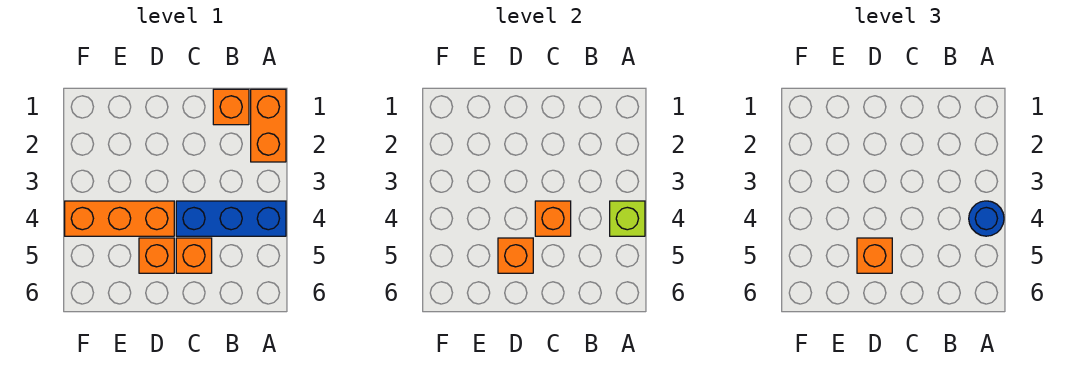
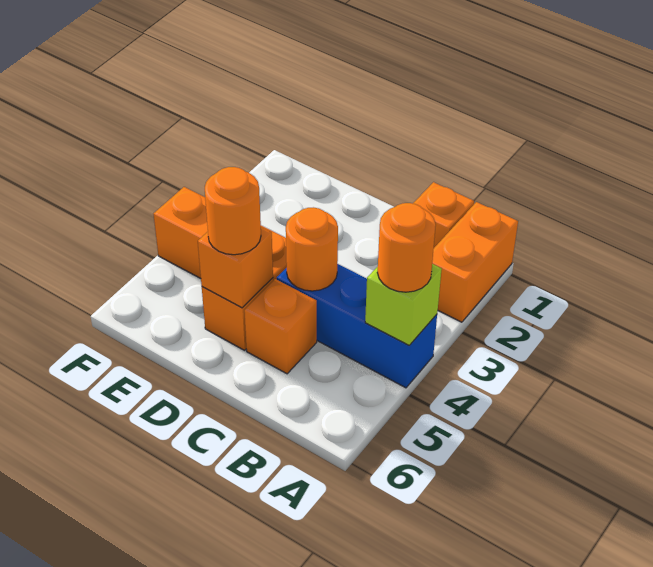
blue round brick A4 level 3 -> orange round brick A4 level 3
orange brick C4 level 2 -> orange round brick C4 level 2
orange brick D5 level 3 -> orange round brick D5 level 3

